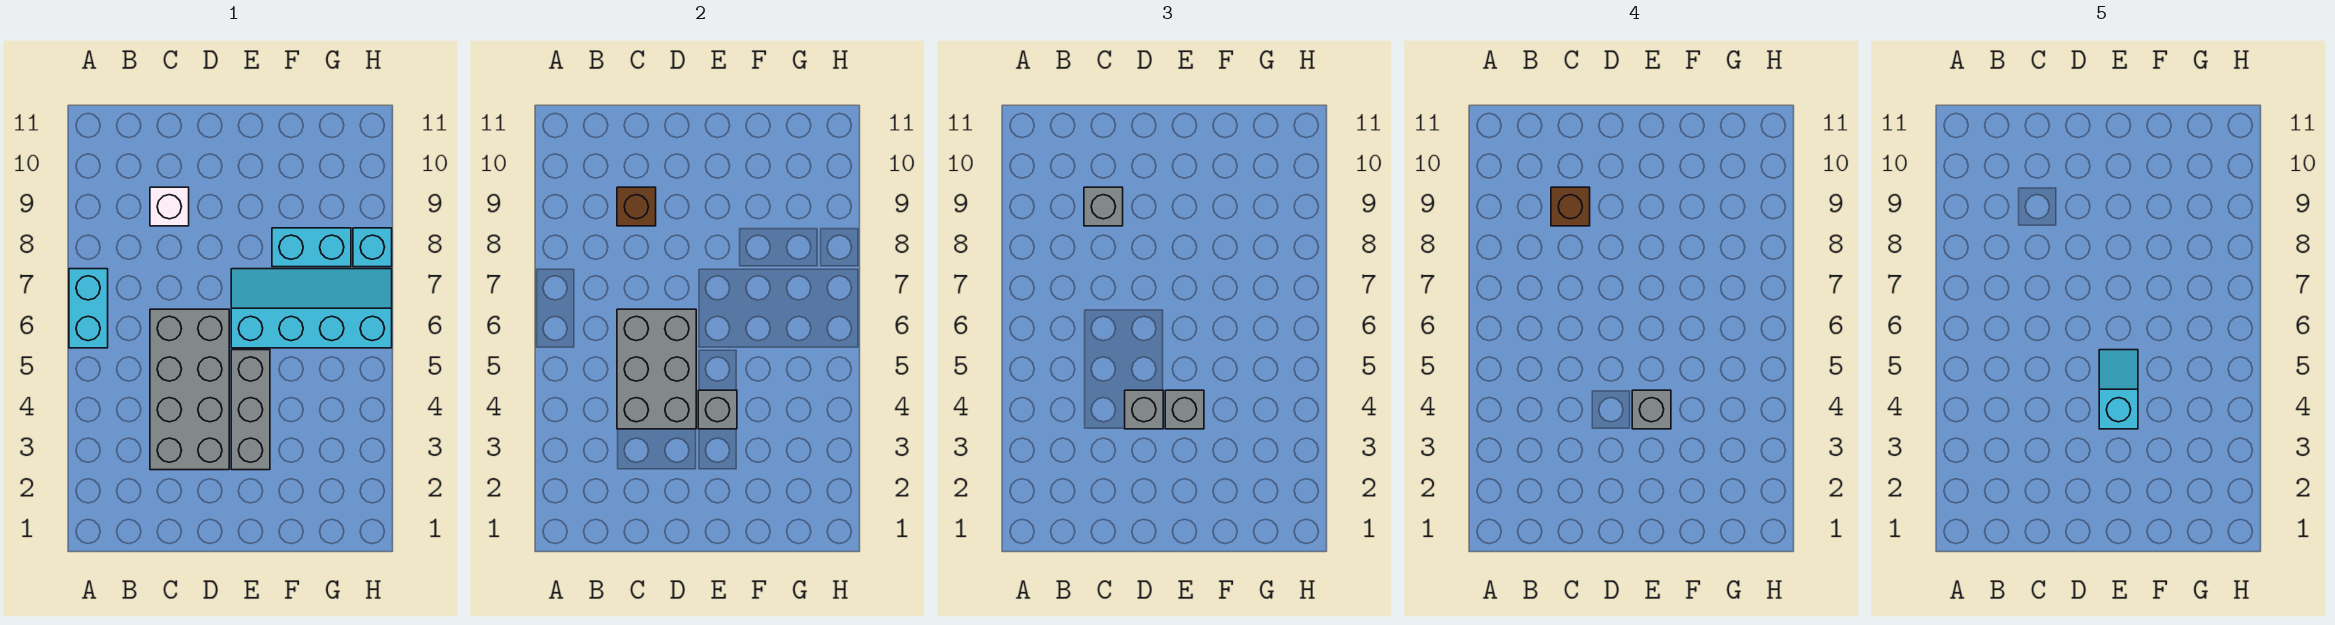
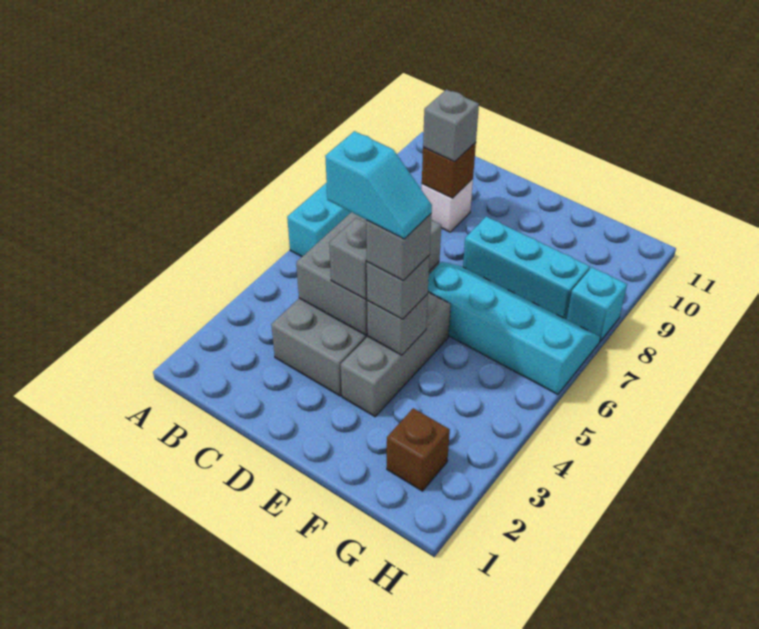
brown brick C9 level 4 -> brown brick G2 level 1
cyan slope E4:E5 level 5 top 4 -> cyan slope D4:E4 level 5 top D
cyan brick F8:G8 level 1 -> cyan brick E8:G8 level 1

